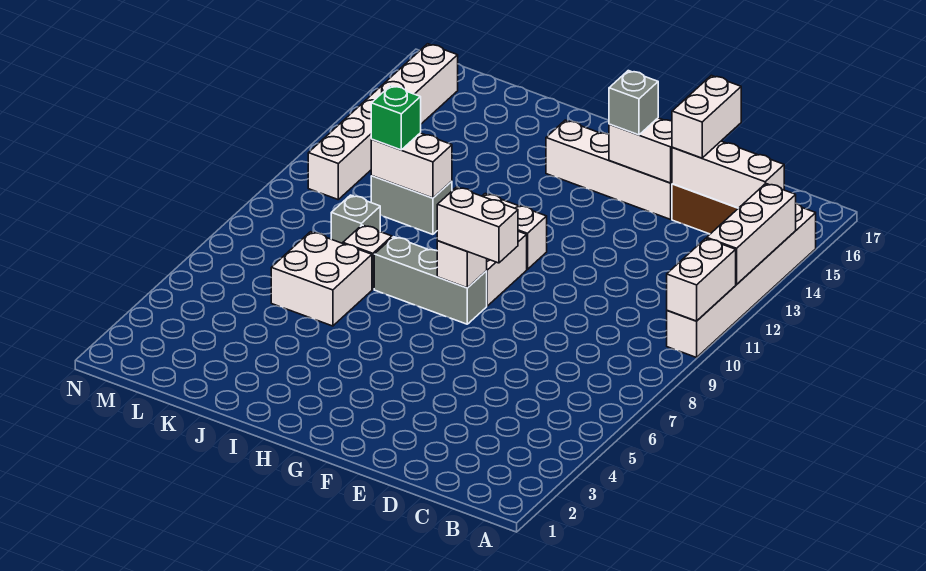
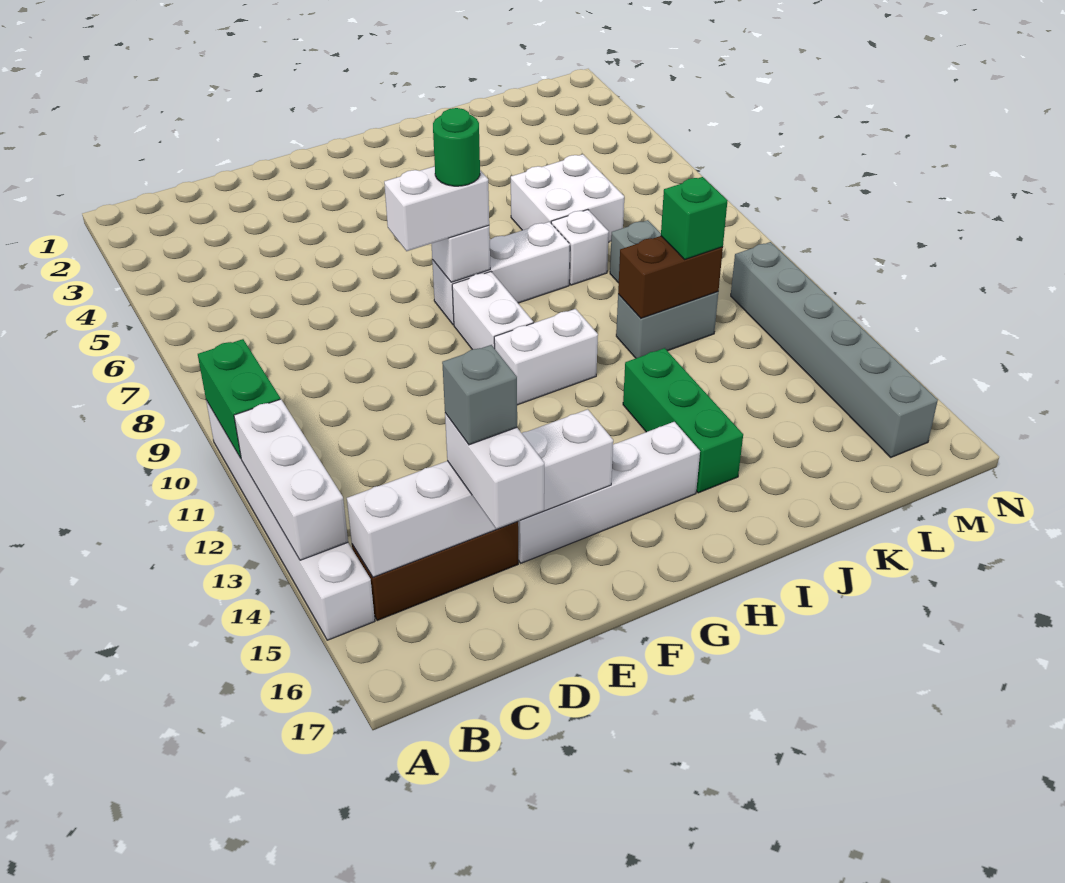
white brick A10:A11 level 2 -> green brick A10:A11 level 2
grey brick F15 level 3 -> grey brick D15 level 4
grey brick G8:I8 level 1 -> white brick G8:I8 level 1
none -> green round brick G8 level 4
none -> green brick I13:I15 level 1
white brick J11:K11 level 2 -> brown brick J11:K11 level 2
white brick M11:M16 level 1 -> grey brick M11:M16 level 1

